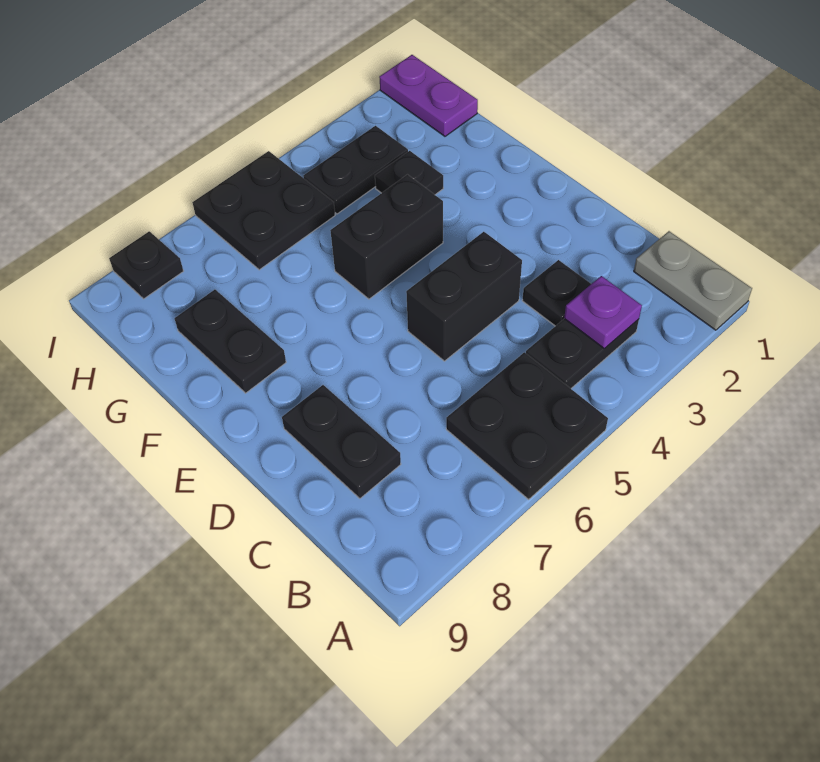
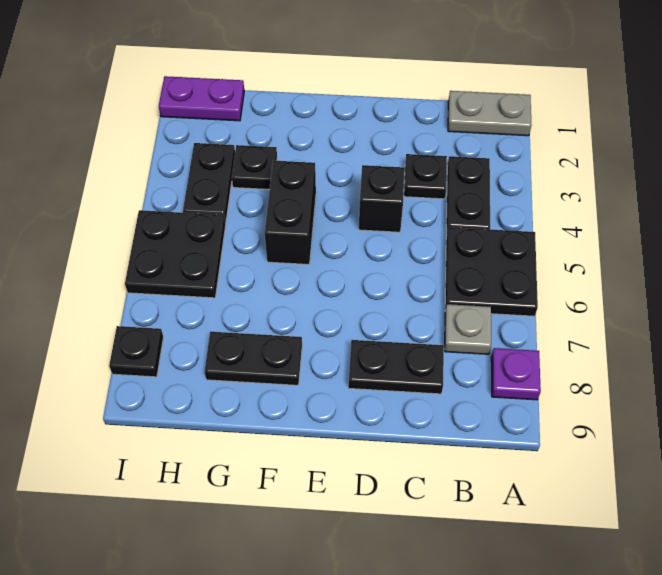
purple plate B3 level 2 -> purple plate A8 level 1
none -> grey plate B7 level 1
black brick D4:D5 level 1 -> black brick D4 level 1

